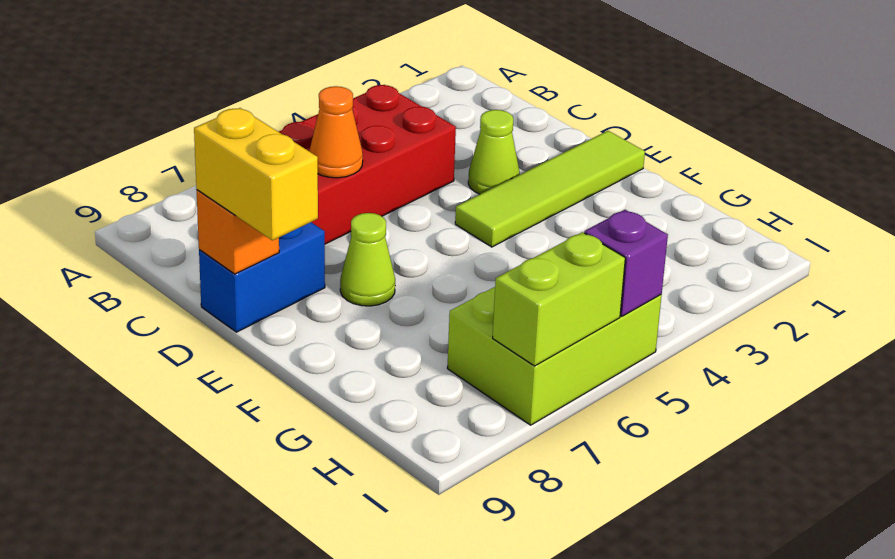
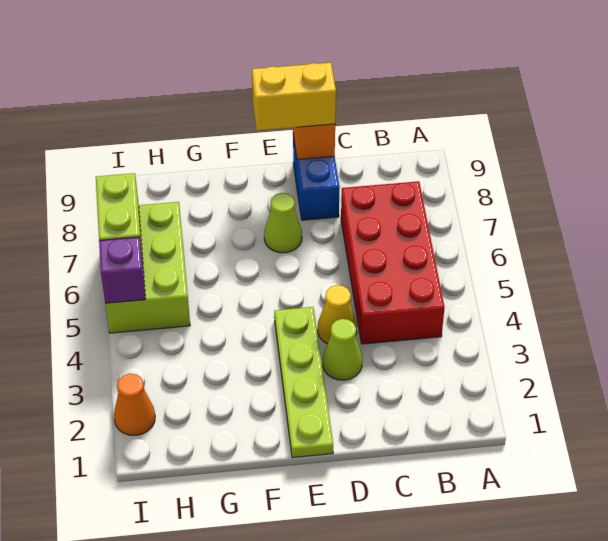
orange cone C6 level 2 -> orange cone I2 level 1
none -> yellow cone D4 level 1
lime tile E1:E4 level 1 -> lime plate E1:E4 level 1

